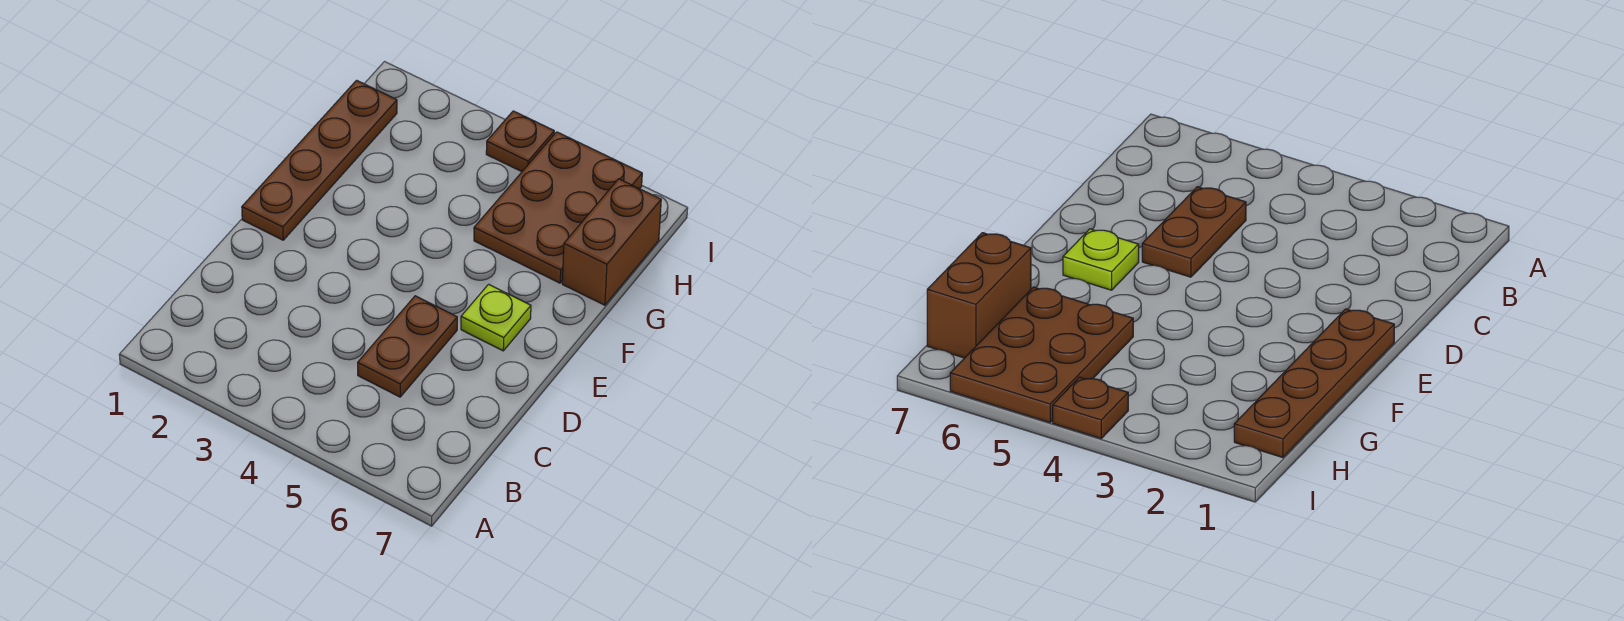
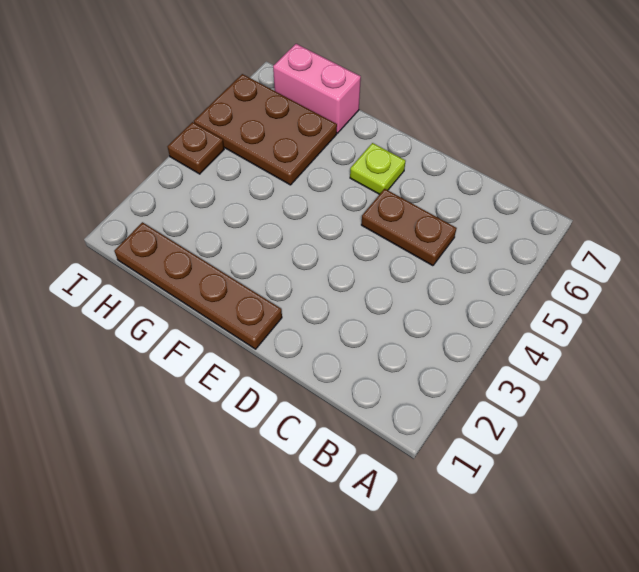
brown brick G7:H7 level 1 -> pink brick G7:H7 level 1

